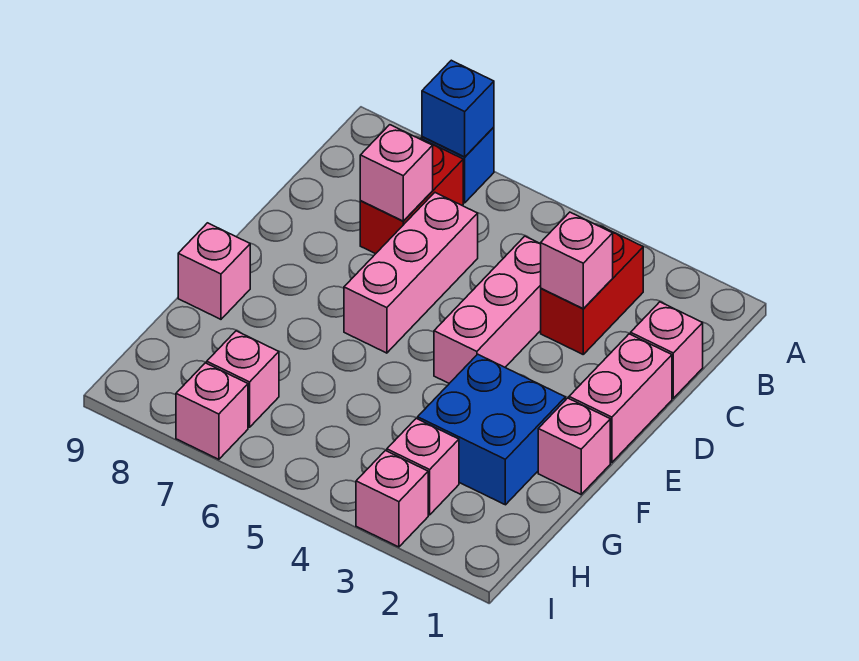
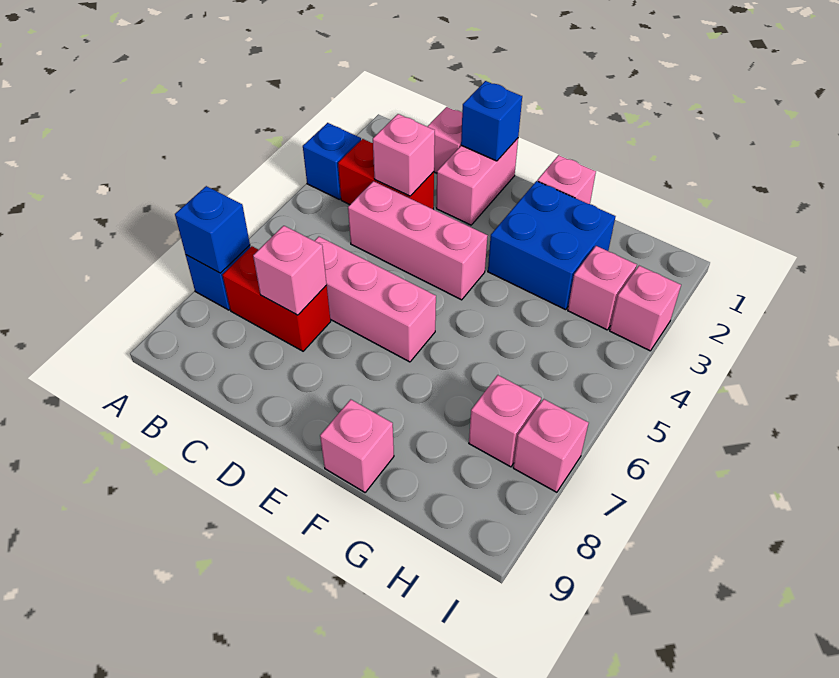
none -> blue brick A3 level 1
pink brick D1:E1 level 1 -> pink brick D1:D2 level 1
none -> blue brick D1 level 2

